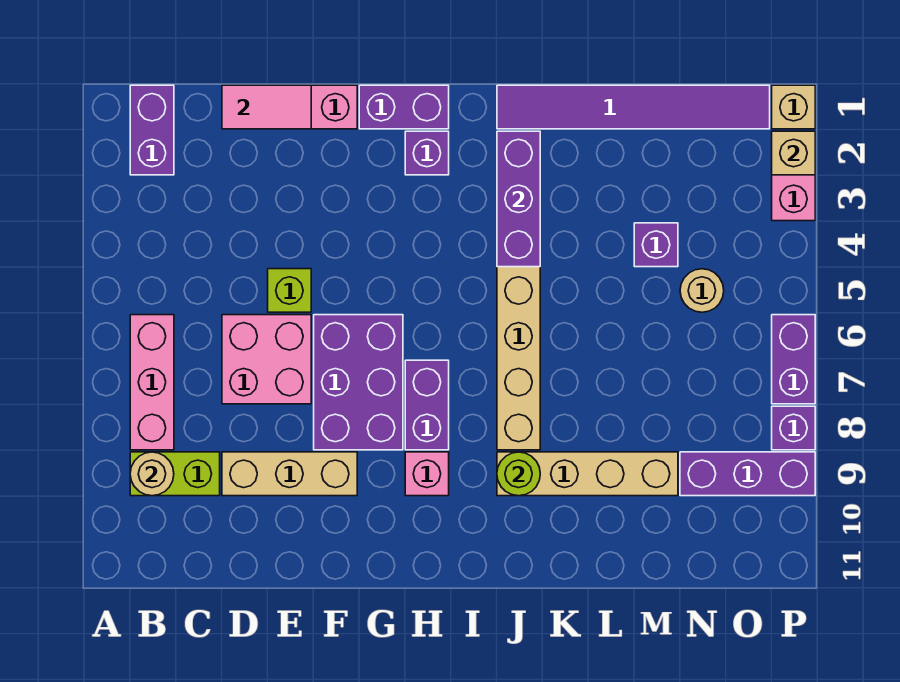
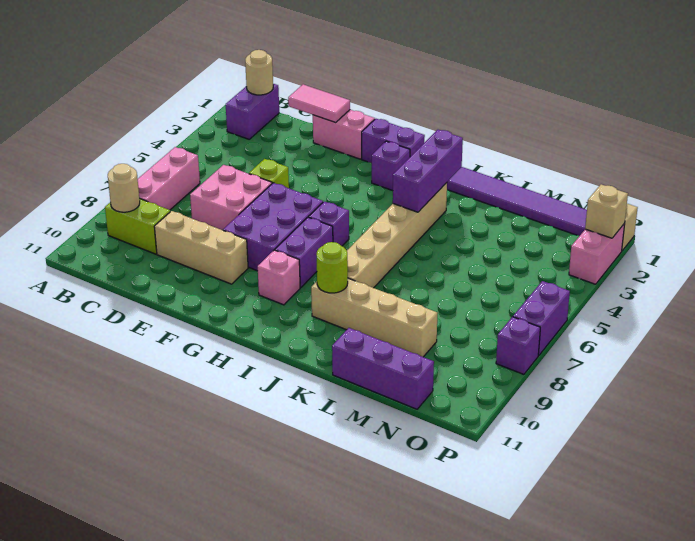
purple brick M4 level 1 -> purple brick H6 level 1
tan round brick N5 level 1 -> tan round brick B1 level 2
purple brick N9:P9 level 1 -> purple brick L11:N11 level 1

